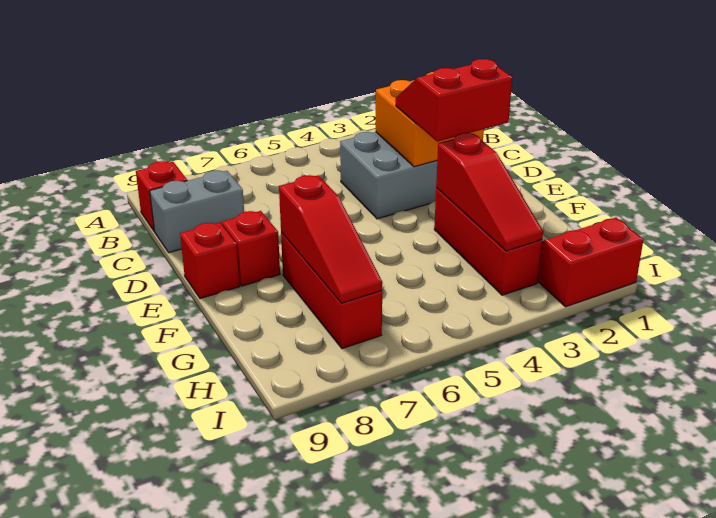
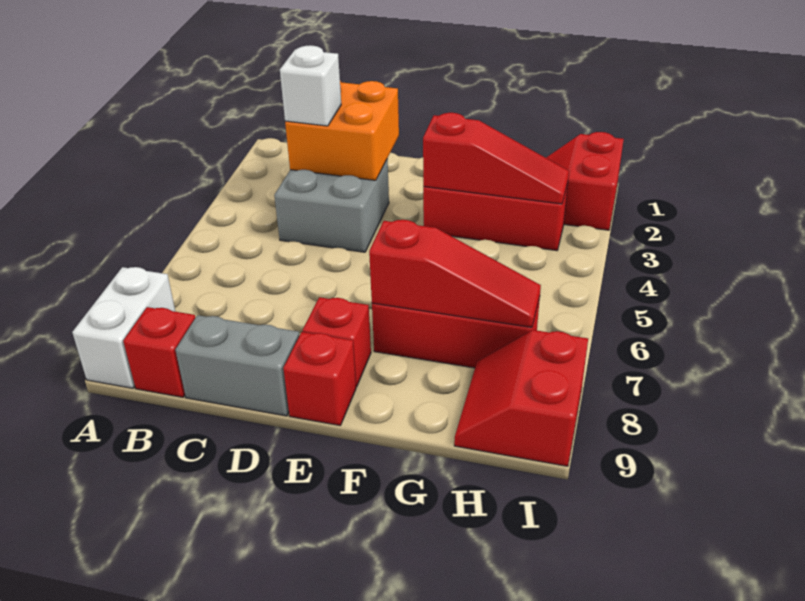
none -> white brick A8:A9 level 1
none -> white brick C3 level 3
grey brick C8:C9 level 1 -> grey brick C9:D9 level 1
red slope D2:E3 level 3 top E -> red slope H8:I9 level 1 top I

